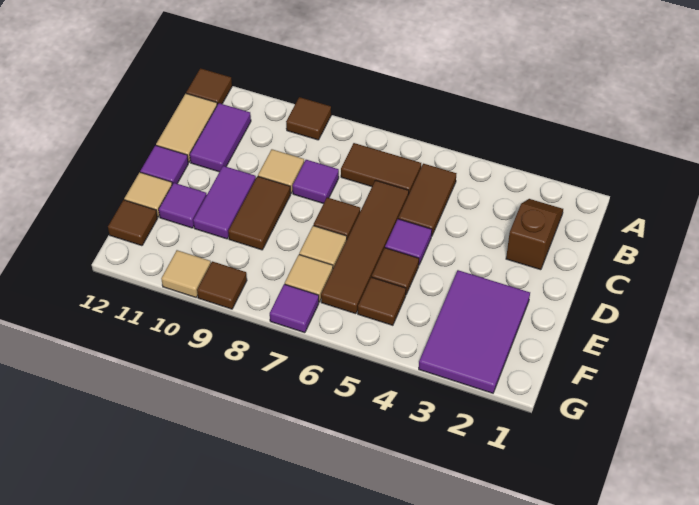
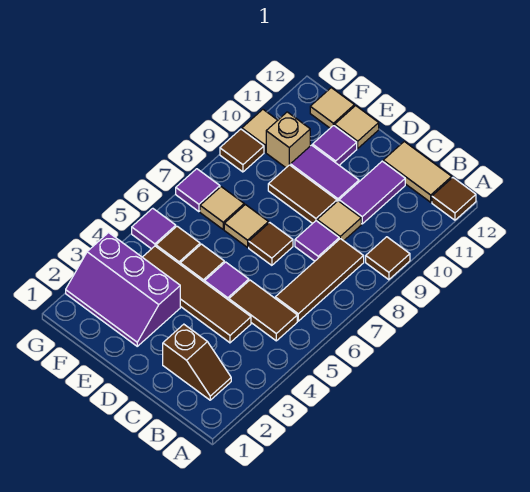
brown tile B6:B7 level 1 -> brown tile B6:B8 level 1
purple tile B11:C11 level 1 -> purple tile C10:C11 level 1
brown tile C6:F6 level 1 -> brown tile C4:F4 level 1
purple tile D12 level 1 -> purple tile G5 level 1
purple tile E2:G3 level 1 -> purple slope E2:G3 level 1 top 3
none -> tan brick F10 level 1
brown tile F12 level 1 -> tan tile F12 level 1

